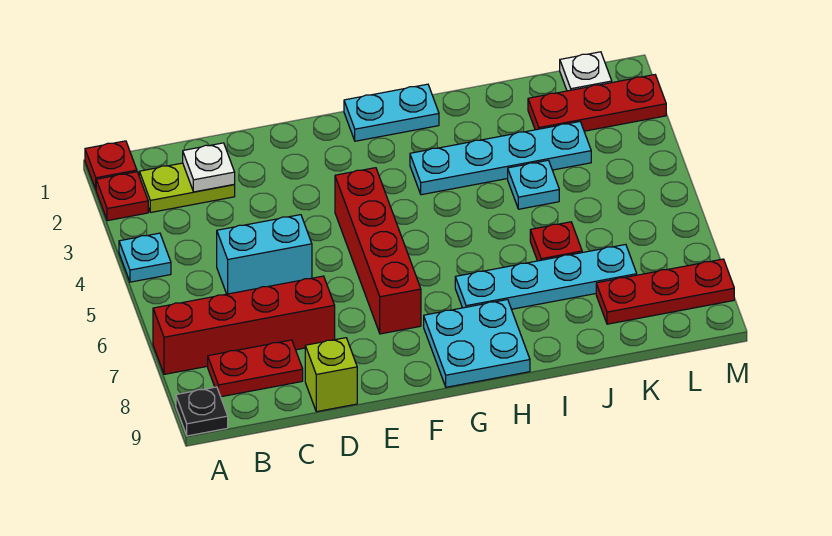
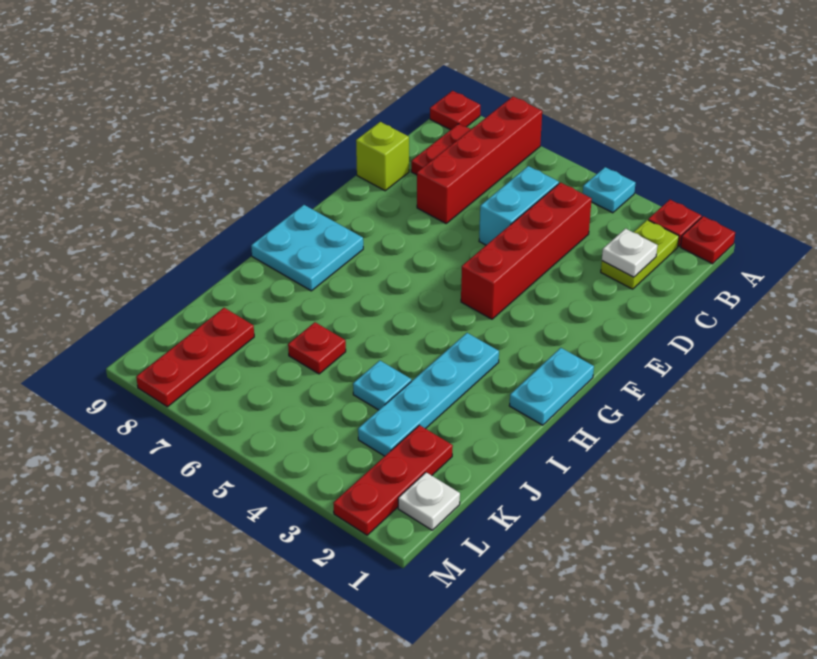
black plate A9 level 1 -> red plate A9 level 1
red brick F4:F7 level 1 -> red brick C4:F4 level 1
cyan plate H7:K7 level 1 -> none

